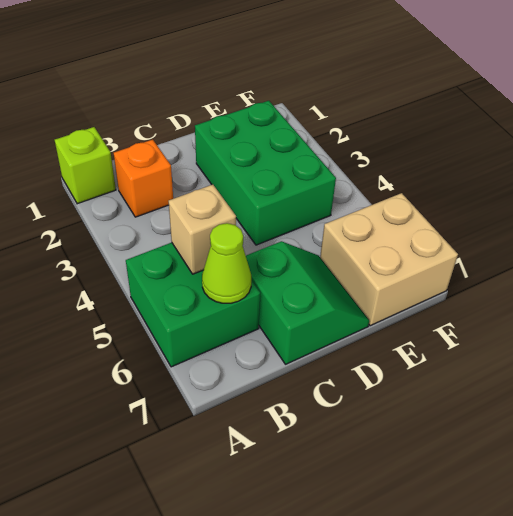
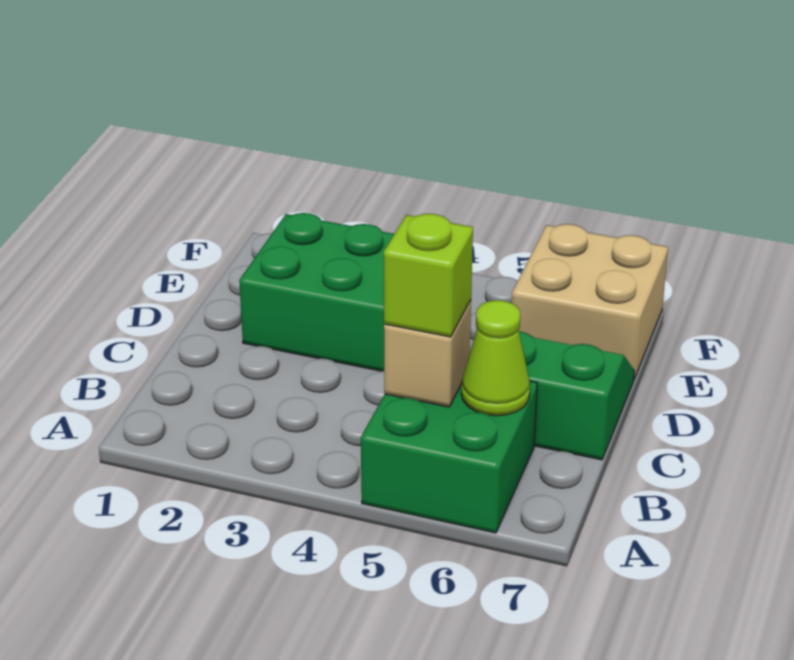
lime brick A1 level 1 -> lime brick B5 level 3
orange brick B2 level 1 -> none

